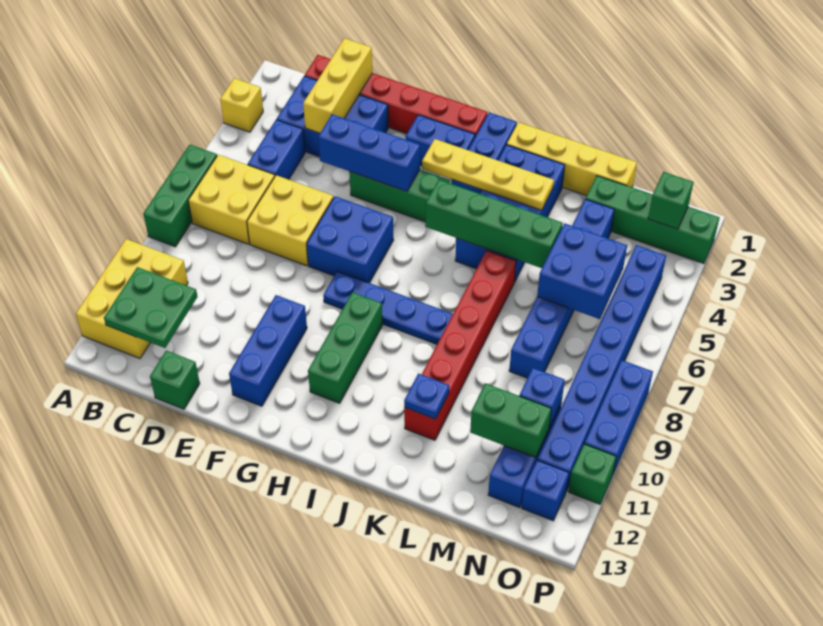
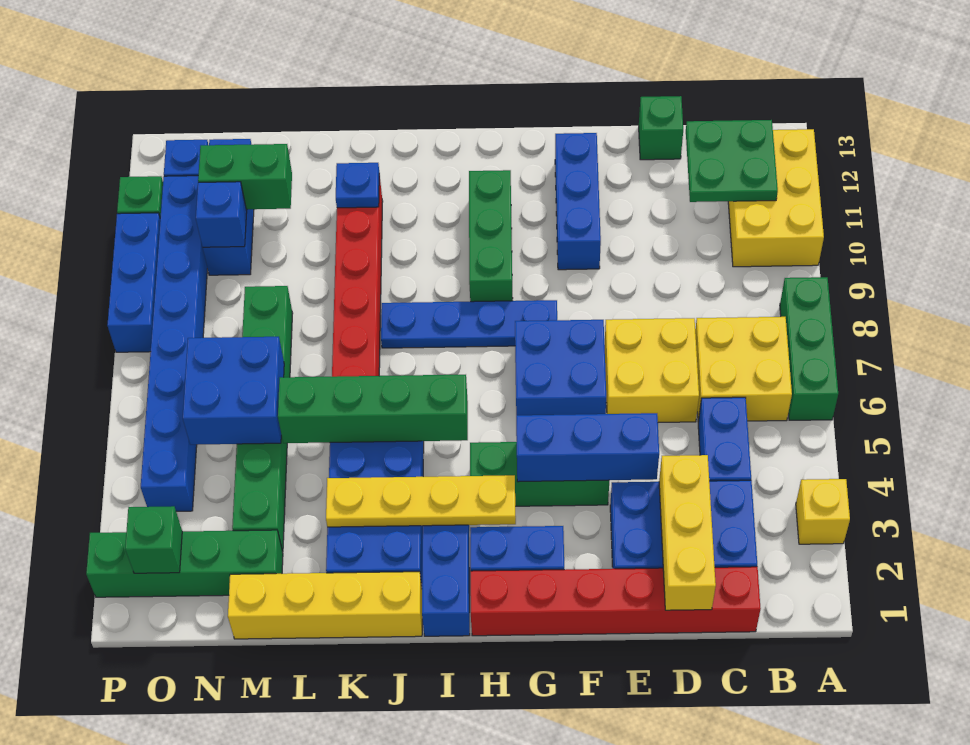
blue brick M3:M8 level 1 -> green brick M3:M8 level 1

